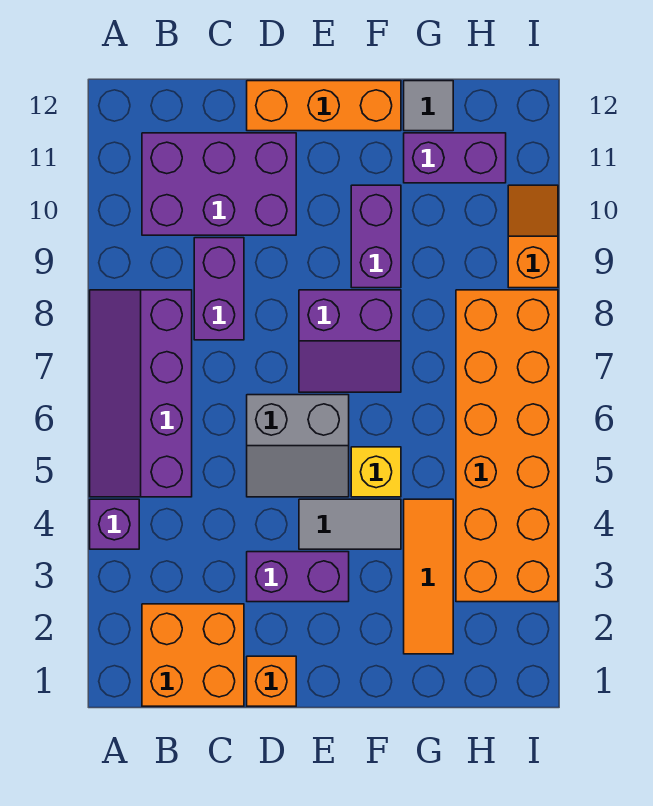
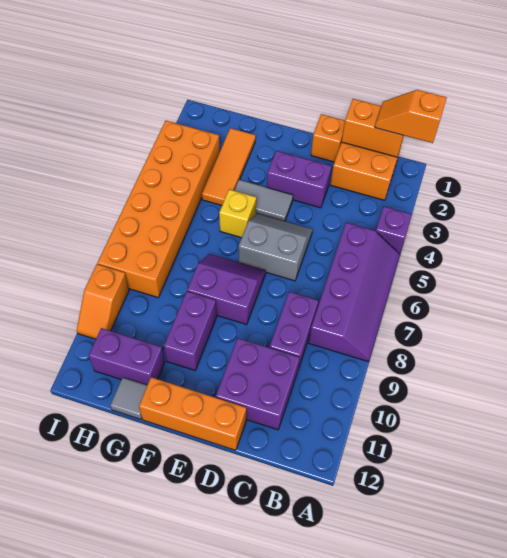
none -> orange slope A1:B1 level 3 top A
none -> orange brick B1:C1 level 2
purple brick B10:D11 level 1 -> purple brick C10:D11 level 1

